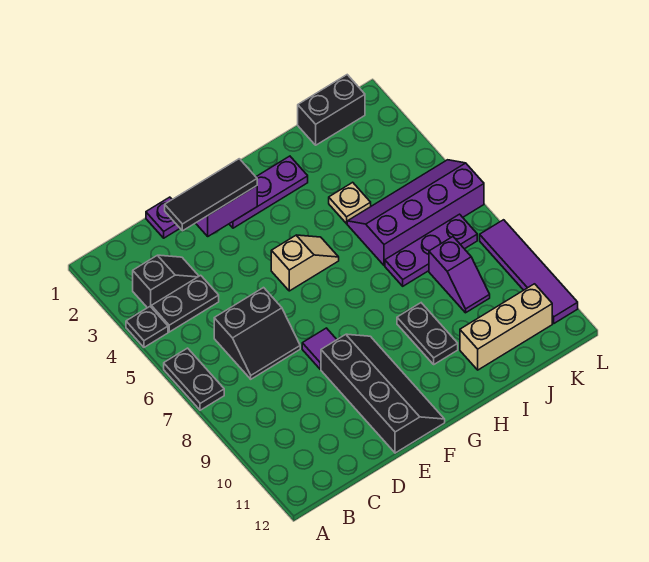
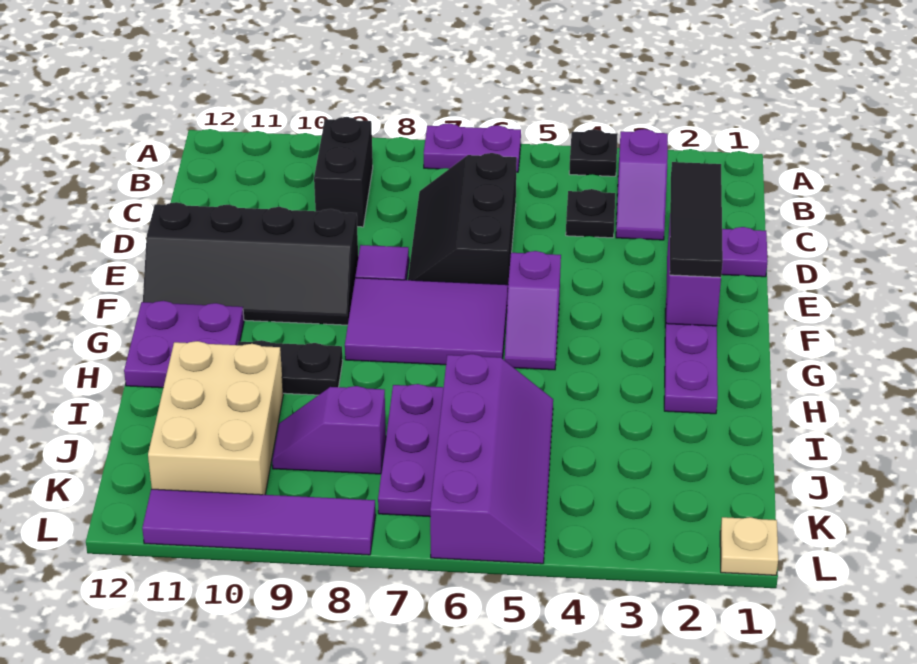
black plate A6:A7 level 1 -> purple plate A6:A7 level 1
black slope B3:C3 level 1 top B -> purple slope B3:C3 level 1 top B
black plate B4:C4 level 1 -> black plate C4 level 1
black slope C6:D7 level 1 top 6 -> black slope C6:E7 level 1 top 6
tan slope F5:G5 level 1 top F -> purple slope F5:G5 level 1 top F
none -> purple tile F6:G8 level 1
none -> purple plate G11:H12 level 1
tan plate I4 level 1 -> tan plate L1 level 1
tan brick I11:K11 level 1 -> tan brick I10:K11 level 1
black brick J1:K1 level 1 -> black brick B9:C9 level 1

